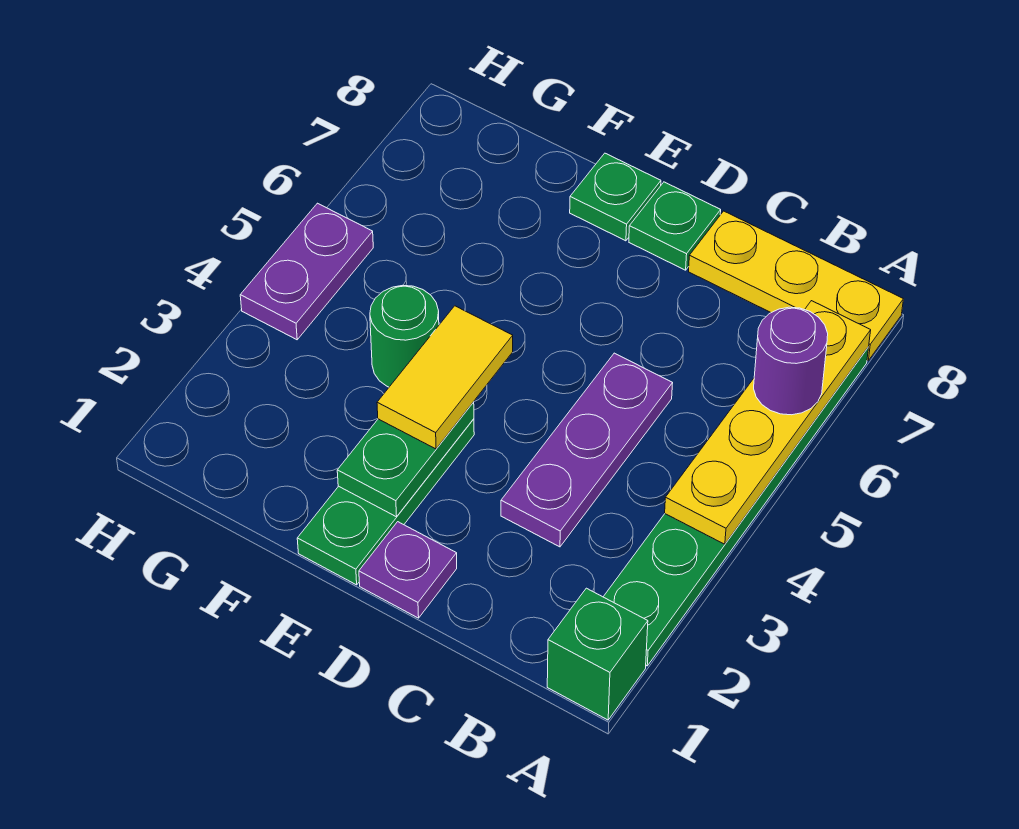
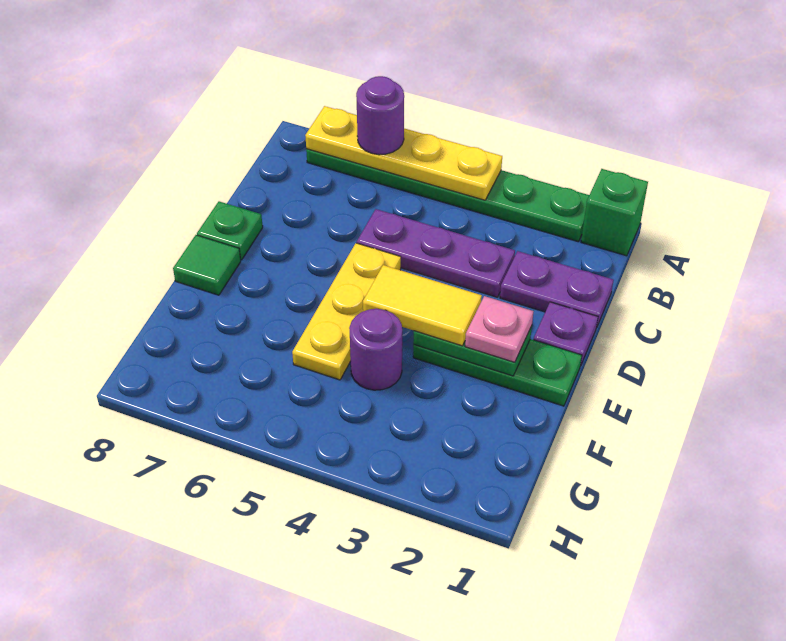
yellow plate A8:C8 level 1 -> yellow plate D5:F5 level 1
none -> pink plate E2 level 3
green plate E8 level 1 -> green tile E8 level 1
green round brick F4 level 1 -> purple round brick F4 level 1
purple plate H4:H5 level 1 -> purple plate C1:C2 level 1

